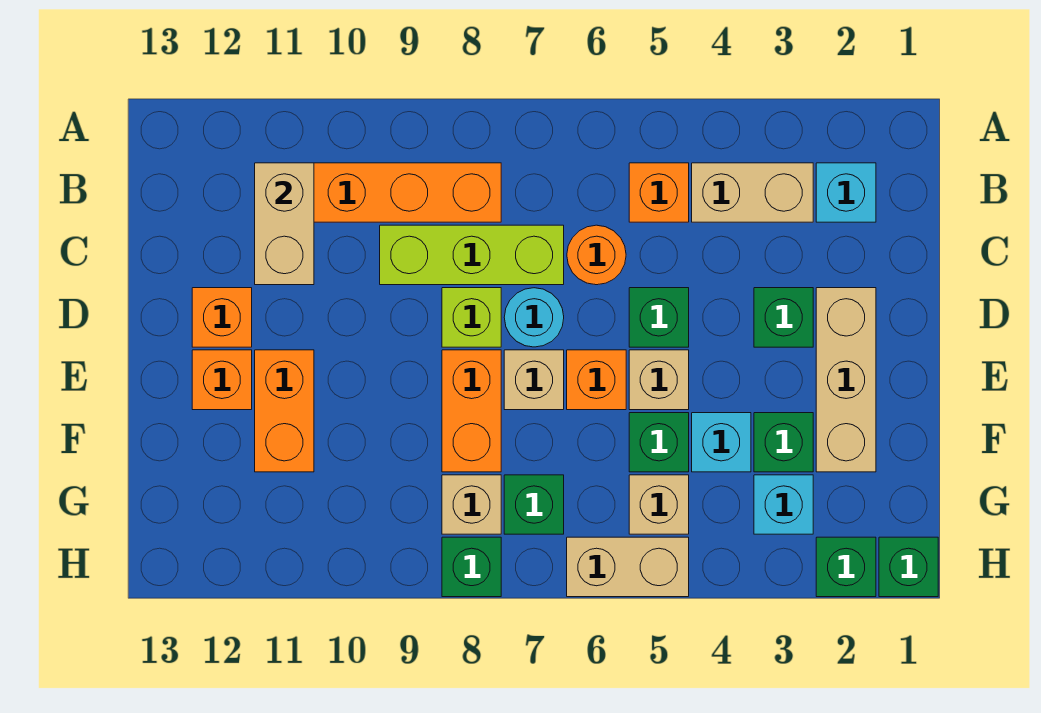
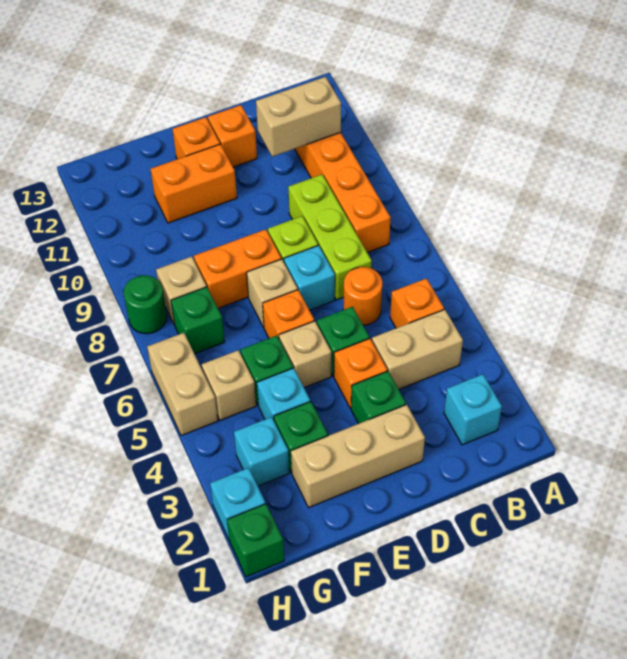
tan brick B3:B4 level 1 -> tan brick B4:C4 level 1
none -> orange brick D4 level 1
cyan round brick D7 level 1 -> cyan brick D7 level 1
green brick H2 level 1 -> cyan brick H2 level 1
green brick H8 level 1 -> green round brick H8 level 1

